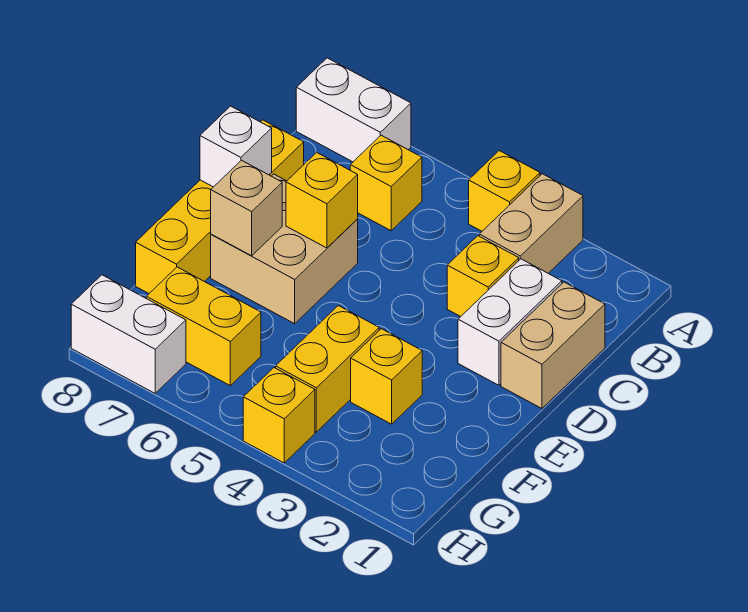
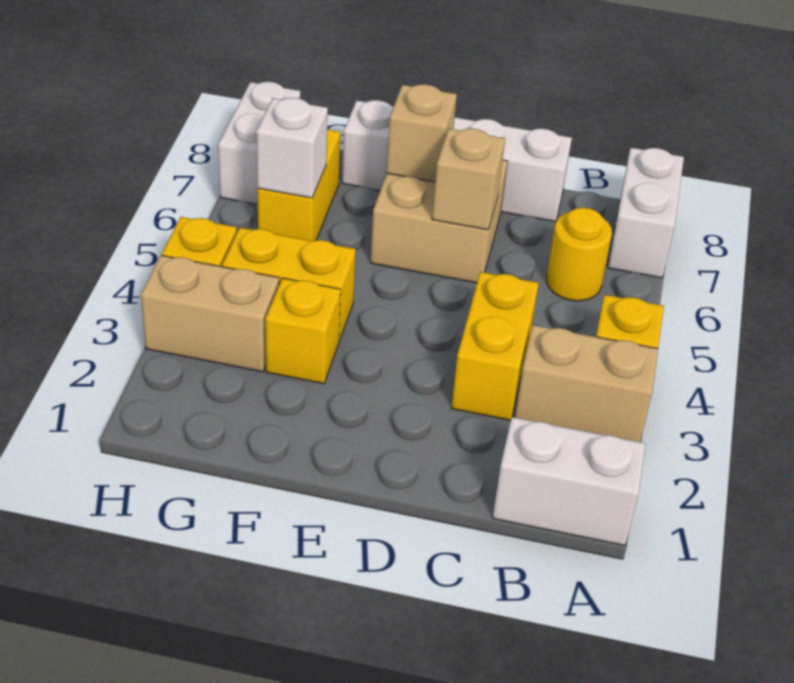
yellow brick B6 level 1 -> yellow round brick B6 level 1
tan brick C1:D1 level 1 -> tan brick G3:H3 level 1
white brick C2:D2 level 1 -> white brick A1:B1 level 1
yellow brick C3 level 1 -> yellow brick C3:C4 level 1
yellow brick C8:F8 level 1 -> white brick C8:F8 level 1
yellow brick D6 level 2 -> tan brick D6 level 2
white brick D8 level 2 -> white brick G6 level 2

